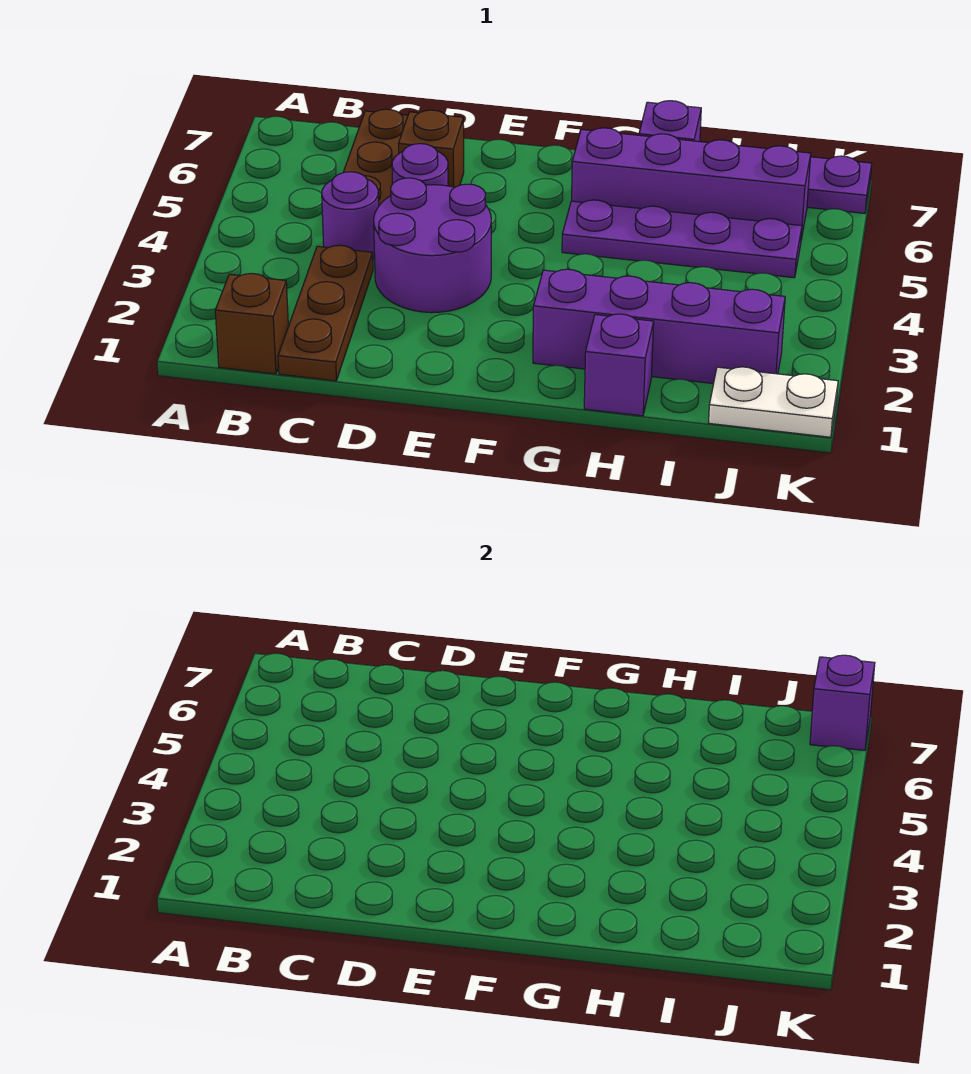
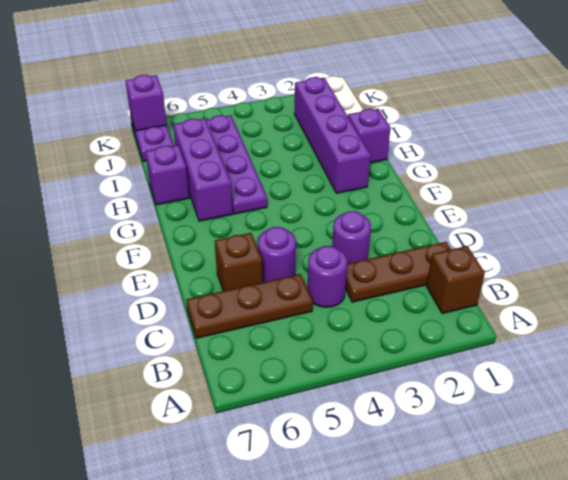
purple round brick D3:E4 level 1 -> purple round brick D3 level 1
purple brick G6:J6 level 1 -> purple brick G6:I6 level 1

